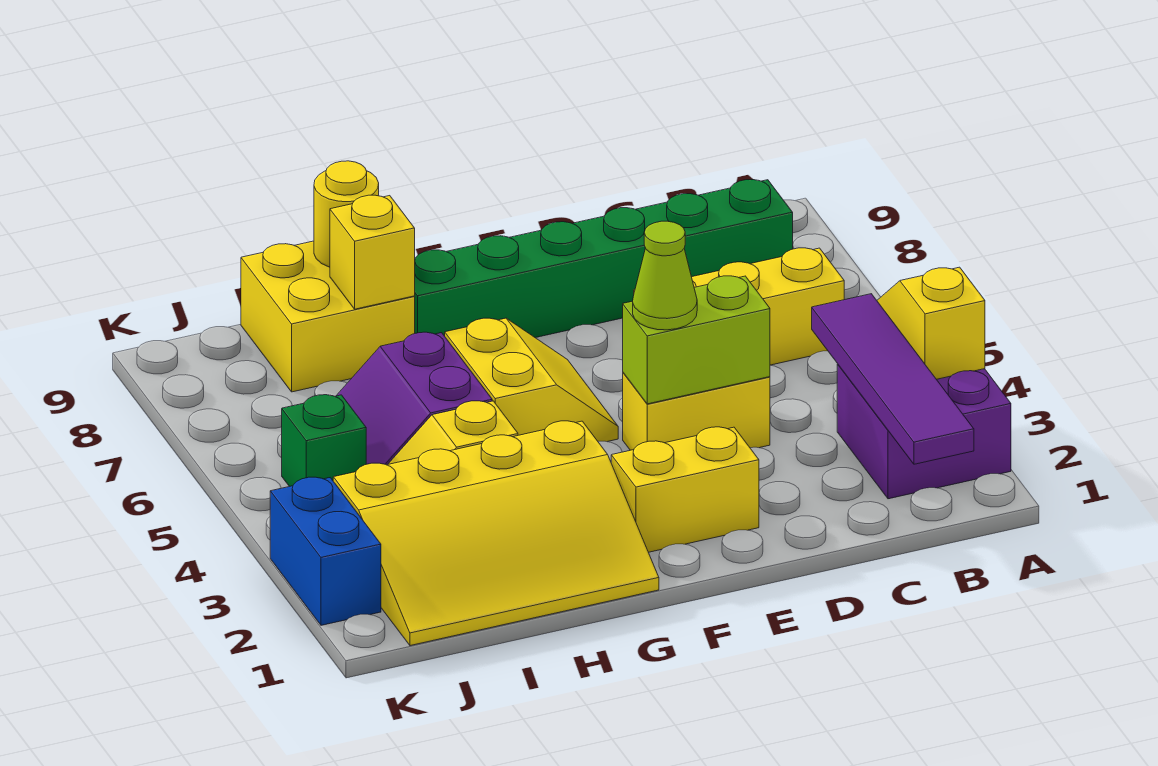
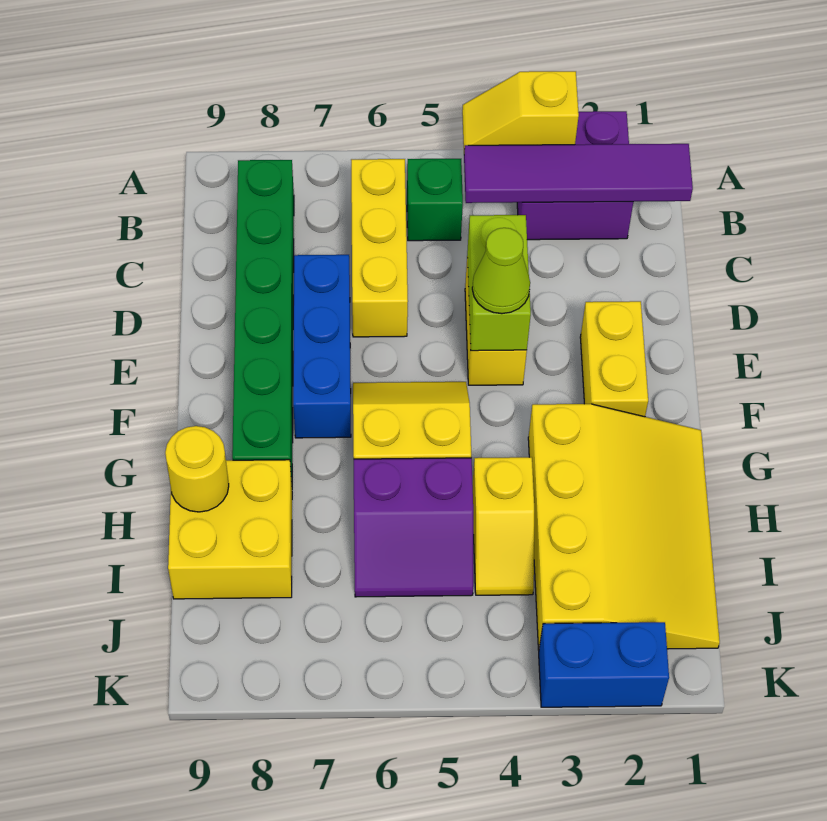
none -> blue brick D7:F7 level 1
yellow brick H8 level 2 -> none
green brick J5 level 1 -> green brick B5 level 1

